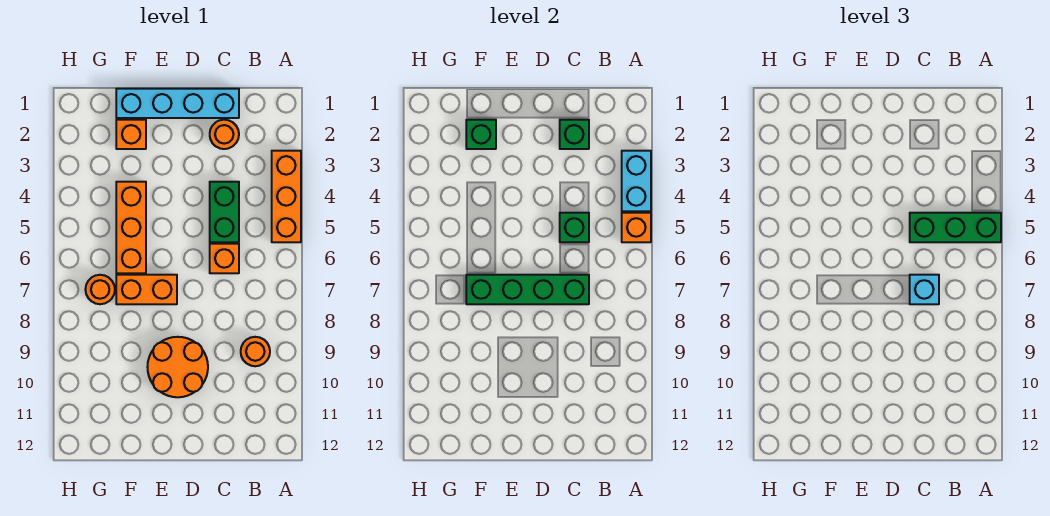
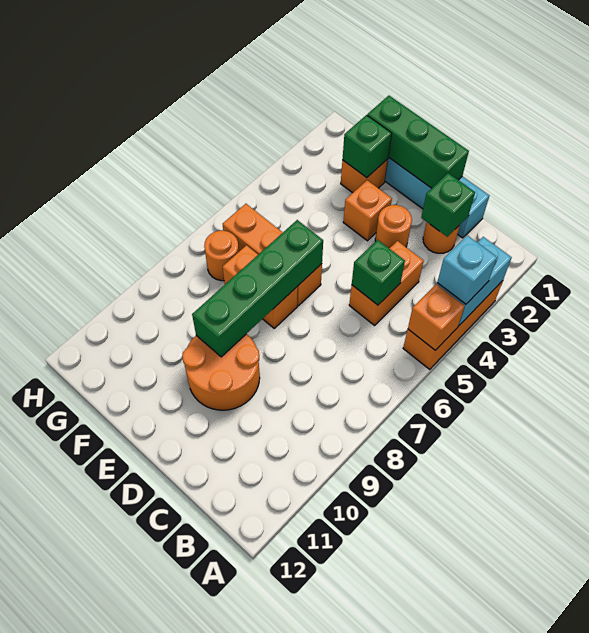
green brick A5:C5 level 3 -> green brick D1:F1 level 2
orange round brick B9 level 1 -> orange round brick D3 level 1
green brick C4:C5 level 1 -> orange brick C4:C5 level 1
orange brick C6 level 1 -> orange brick E3 level 1
green brick C7:F7 level 2 -> green brick E6:E9 level 2
cyan brick C7 level 3 -> cyan brick A4 level 3
orange brick F4:F6 level 1 -> orange brick E6:G6 level 1

